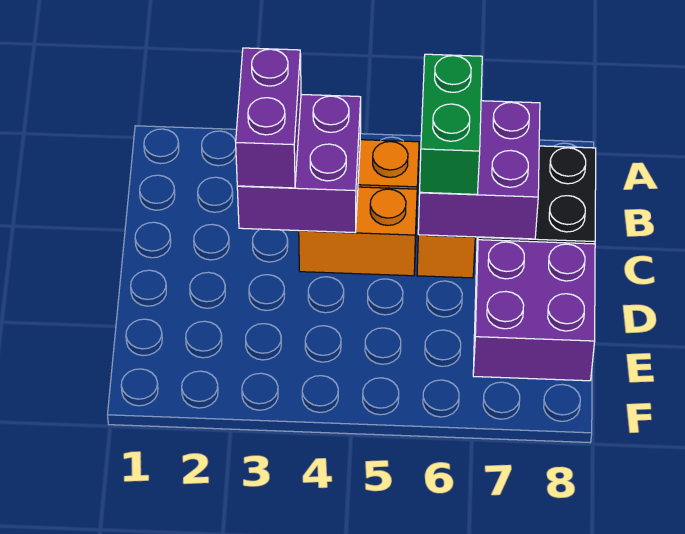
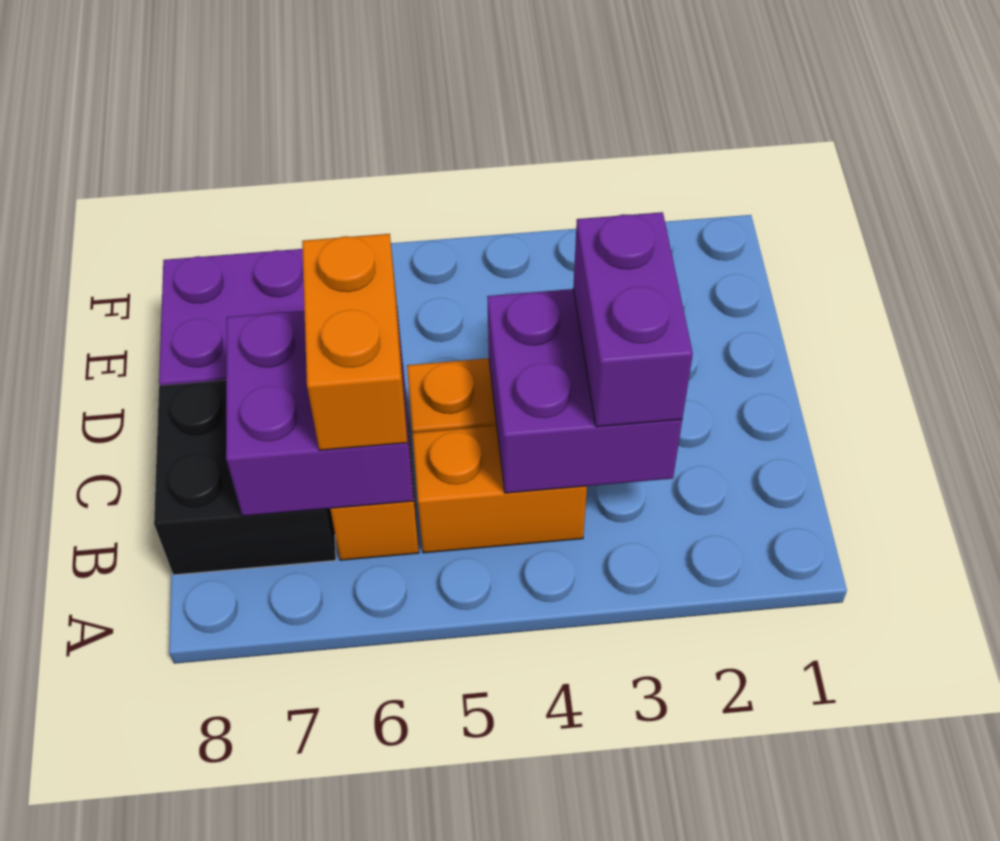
green brick B6:C6 level 3 -> orange brick B6:C6 level 3

